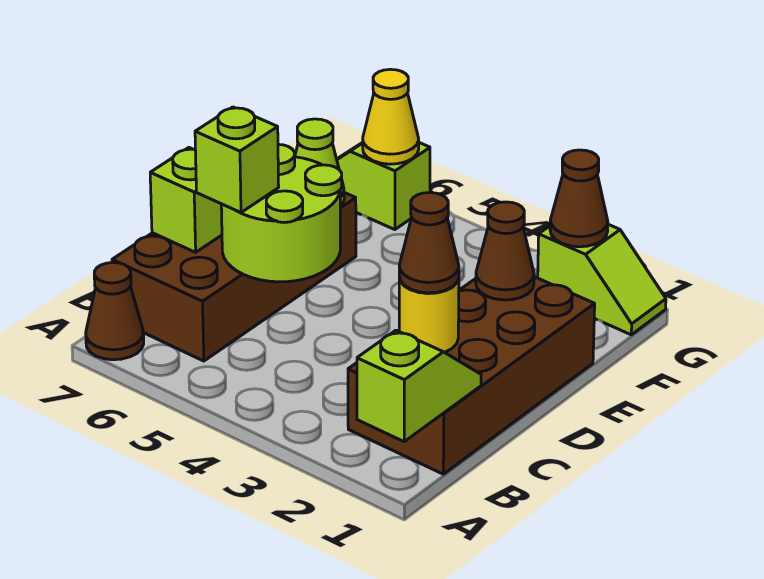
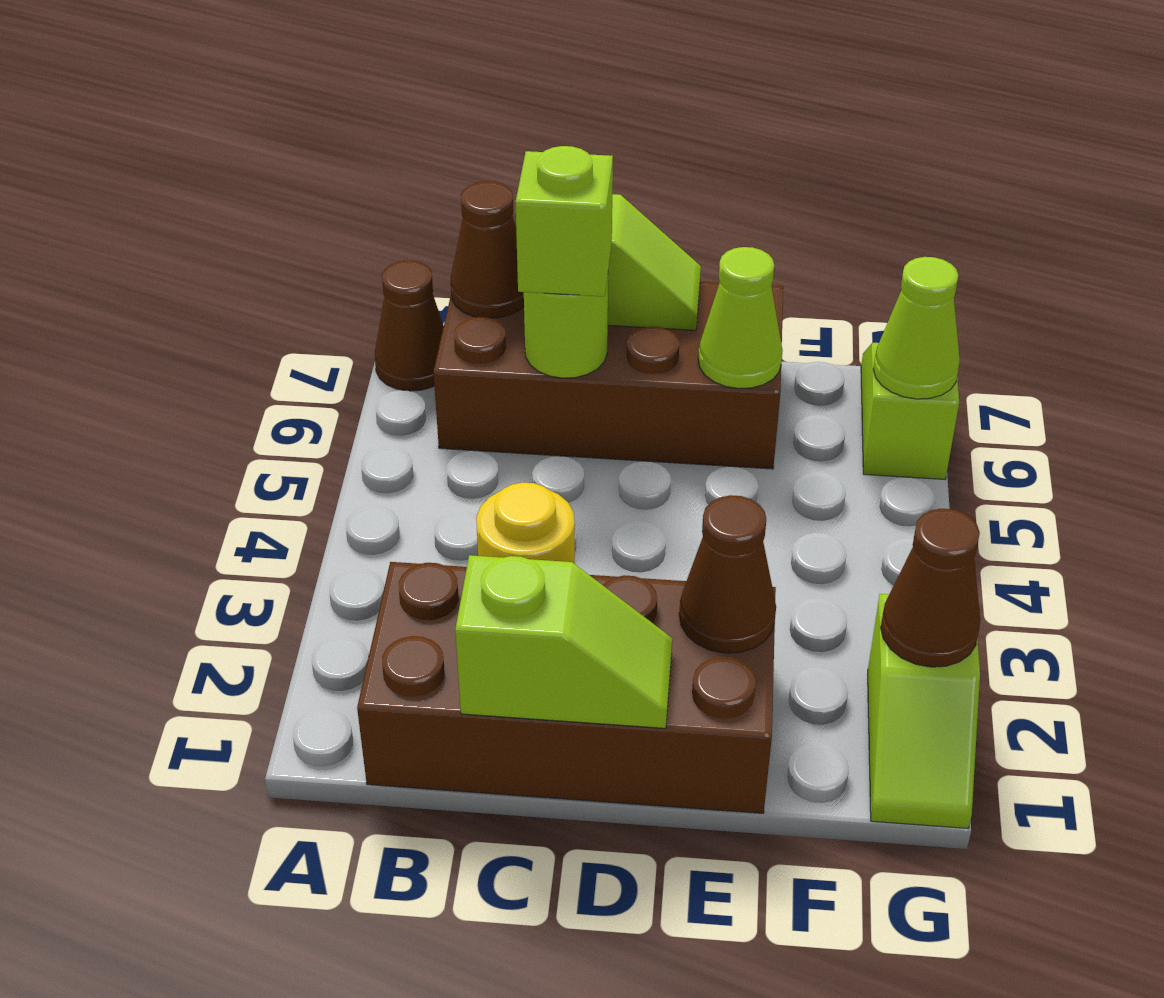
lime slope A1:B1 level 2 top A -> lime slope C1:D1 level 2 top C
brown cone C2 level 3 -> brown cone B7 level 2
lime round brick C5:D6 level 2 -> lime round brick C6 level 2
yellow cone G6 level 2 -> lime cone G6 level 2

